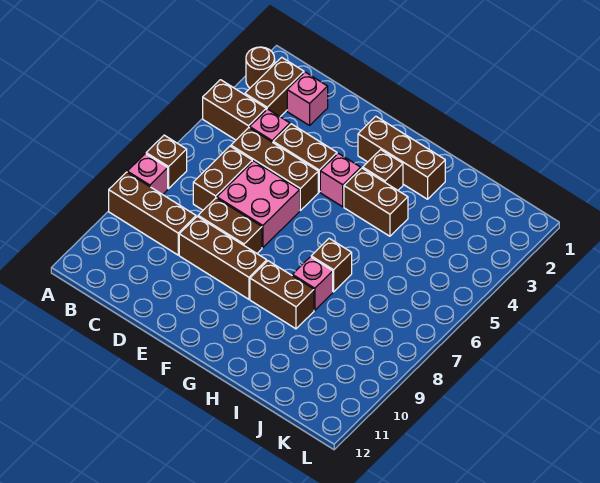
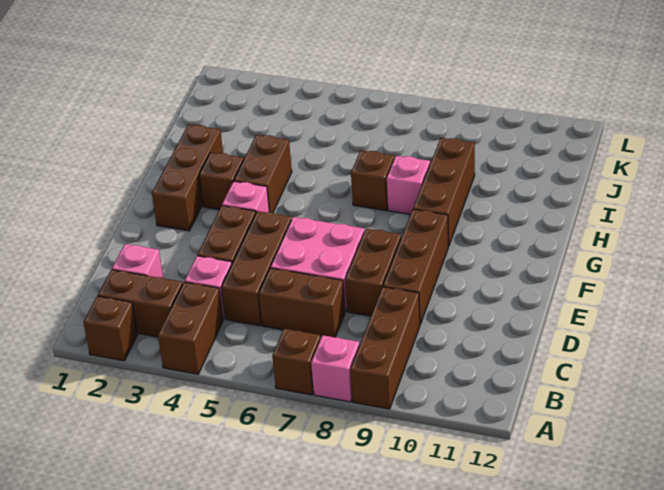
brown round brick A2 level 1 -> brown brick A2 level 1
brown brick G9:H9 level 1 -> brown brick G9:I9 level 1

